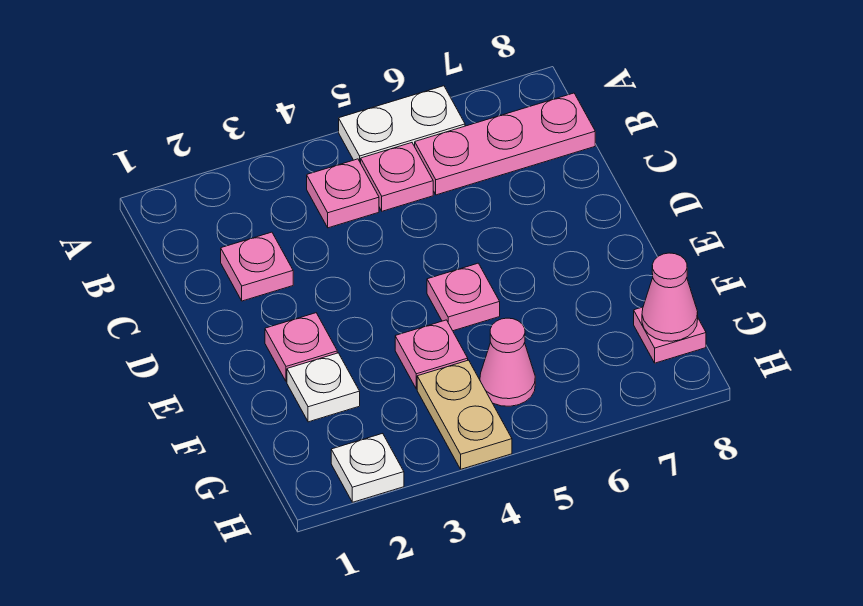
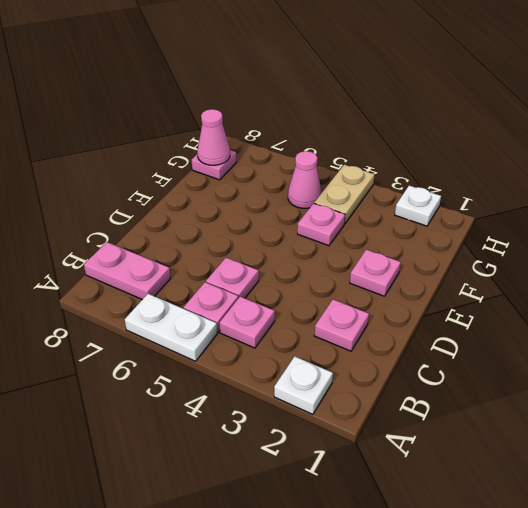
pink plate B6:B8 level 1 -> pink plate B7:B8 level 1
pink plate E5 level 1 -> pink plate C5 level 1
white plate F2 level 1 -> white plate A2 level 1

